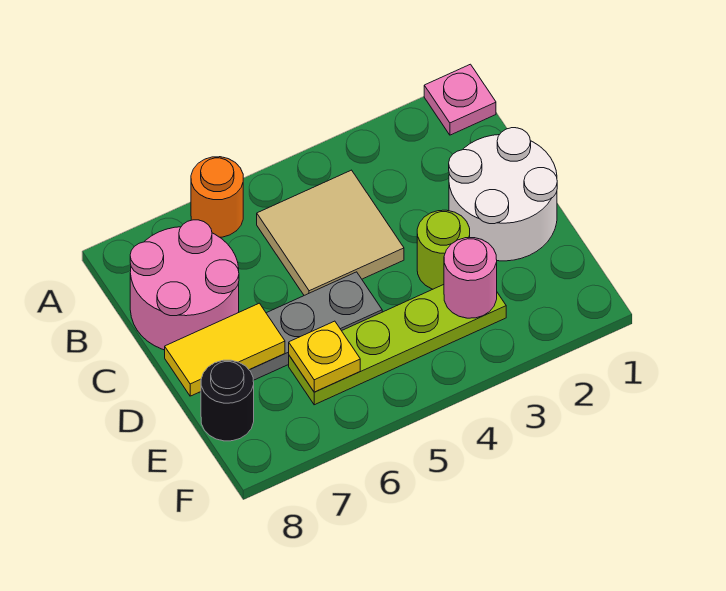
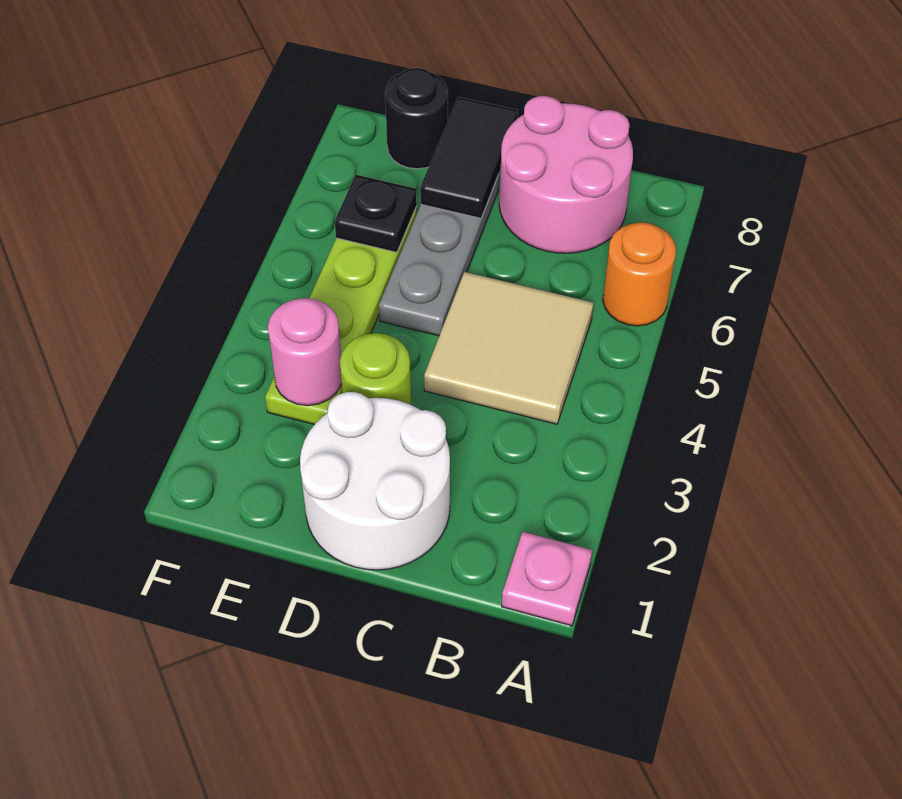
yellow tile D7:D8 level 2 -> black tile D7:D8 level 2
yellow plate E6 level 2 -> black plate E6 level 2

